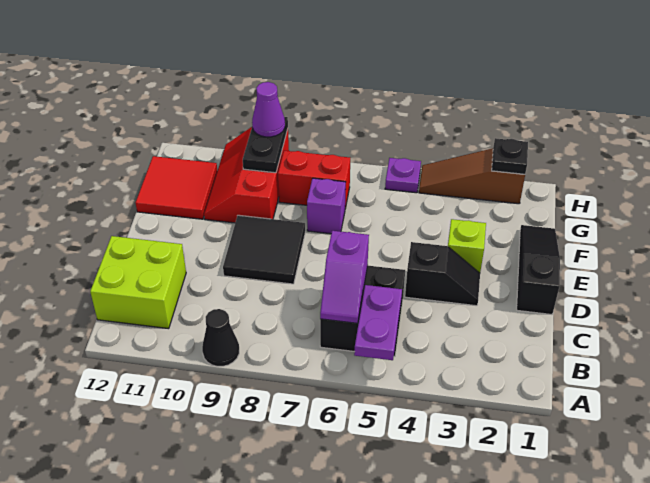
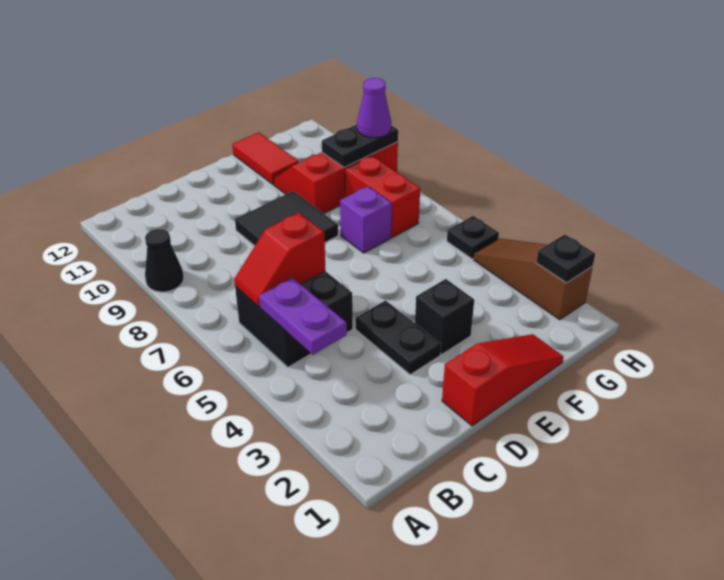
purple plate A5:B5 level 2 -> purple plate B4:B5 level 2
purple slope B6:C6 level 2 top C -> red slope B6:C6 level 2 top C
lime brick B11:C12 level 1 -> none
black slope D1:F1 level 1 top D -> red slope D1:F1 level 1 top D
black slope D3:D4 level 1 top 4 -> black plate D3:D4 level 1
lime brick E3 level 1 -> black brick E3 level 1
red tile F11:G12 level 1 -> red tile F11:F12 level 1
purple plate H5 level 1 -> black plate H5 level 1

